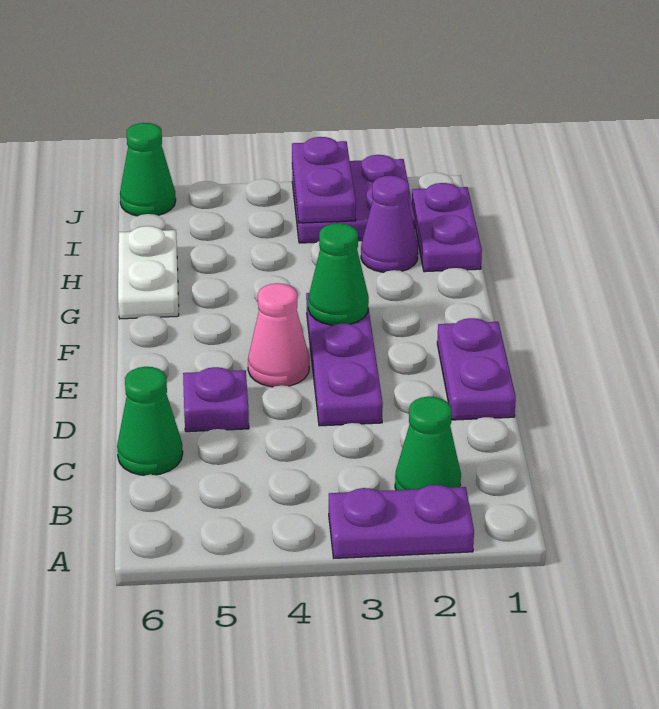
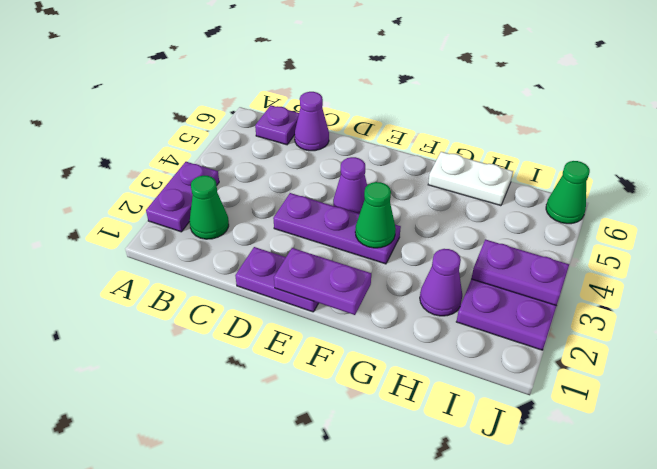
green cone C6 level 1 -> purple cone C6 level 1
purple plate D5 level 1 -> purple plate B6 level 1
pink cone E4 level 1 -> purple cone E4 level 1
purple plate H1:I1 level 1 -> purple plate E1:F1 level 2

